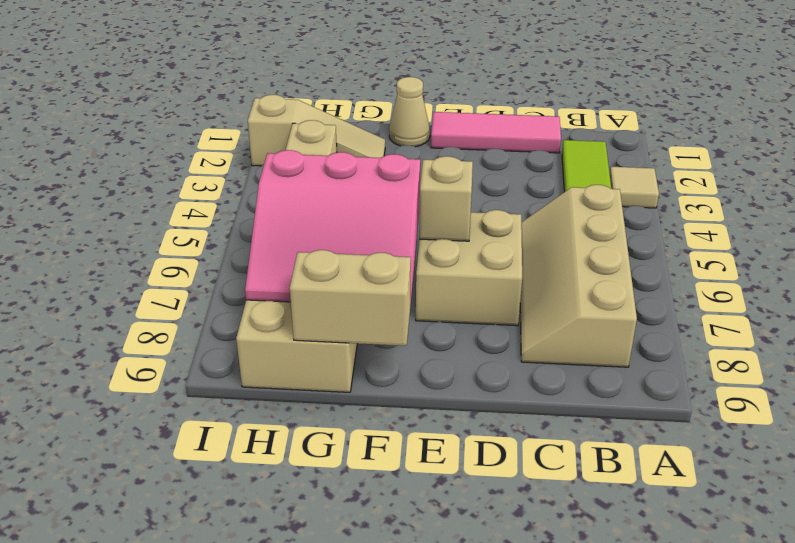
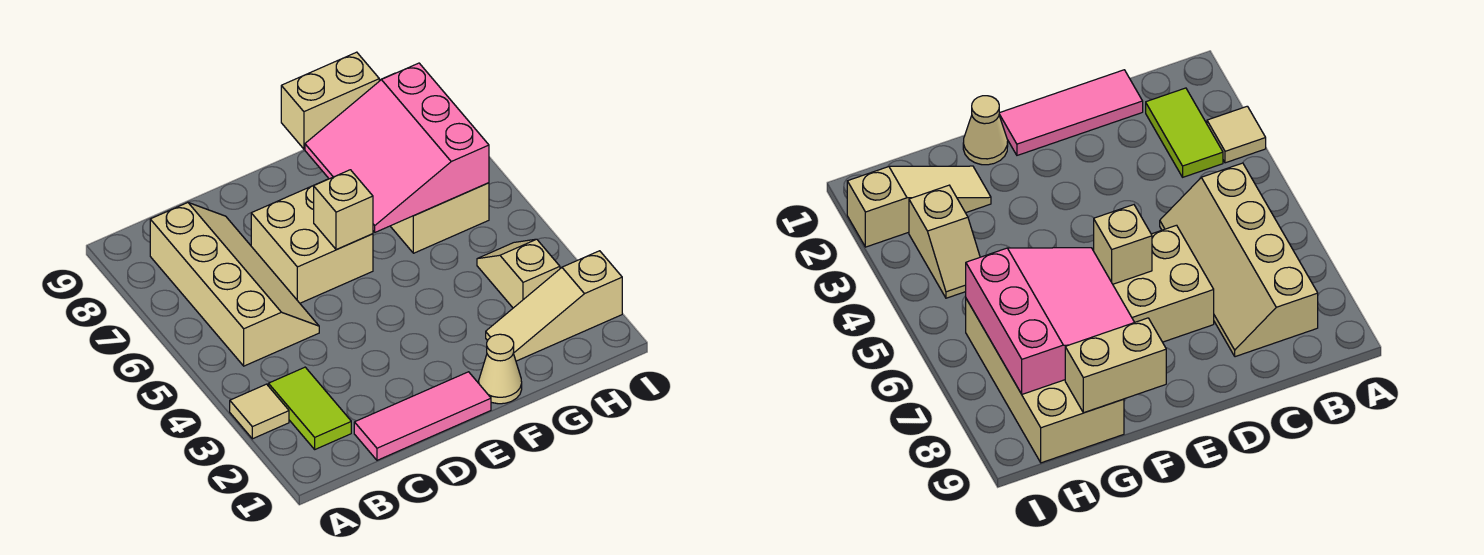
pink slope F6:H8 level 2 top 6 -> pink slope F6:H8 level 2 top H

